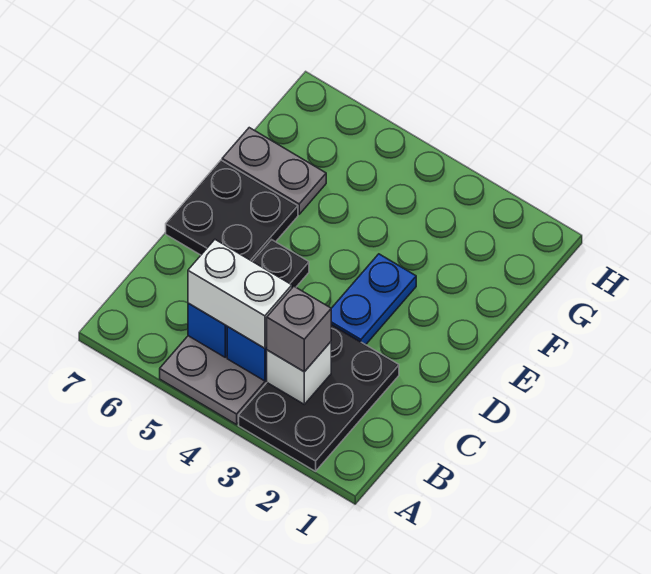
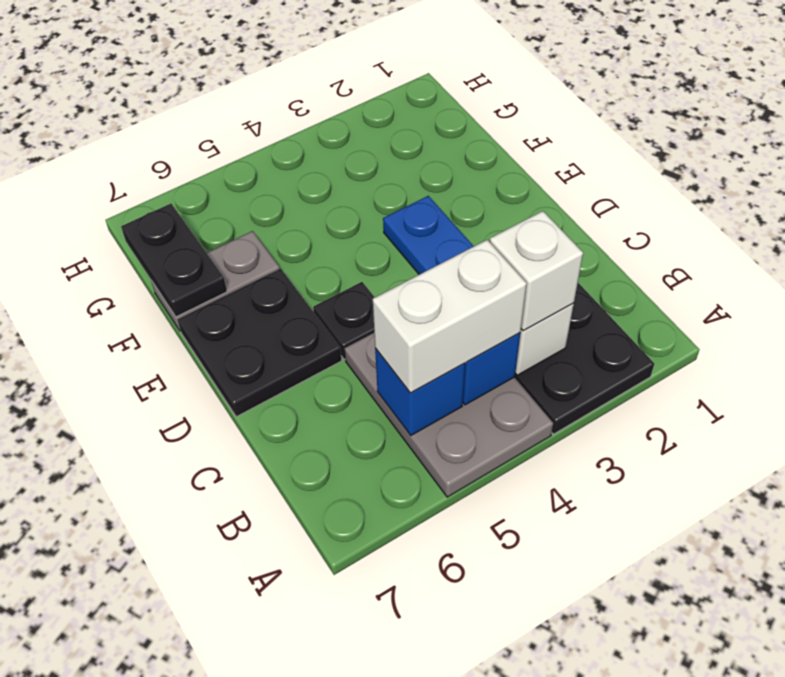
grey brick B3 level 3 -> white brick B3 level 3
none -> black plate F7:G7 level 2

